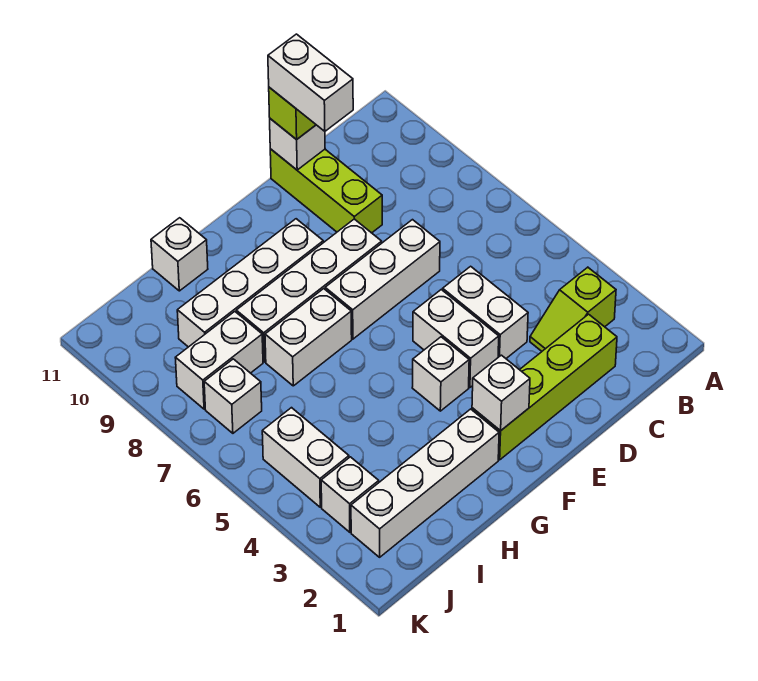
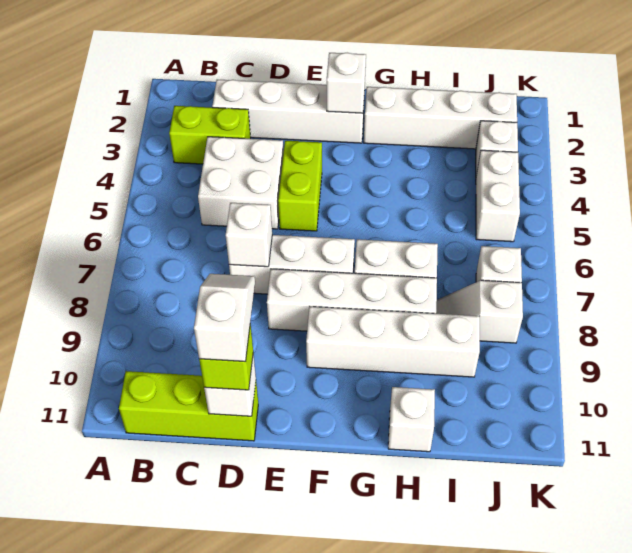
lime slope B3:C3 level 1 top B -> lime brick B3:C3 level 1
lime brick C2:F2 level 1 -> white brick C2:F2 level 1
white brick D4:D5 level 1 -> white brick C4:D5 level 1
lime brick D9:D11 level 1 -> lime brick B11:D11 level 1
white brick D10:D11 level 4 -> white slope D10:D11 level 4 top 11
white brick E4:E5 level 1 -> lime brick E4:E5 level 1
white brick F4 level 1 -> white brick D7 level 2
white brick I8:J8 level 1 -> white slope I8:J8 level 1 top J

